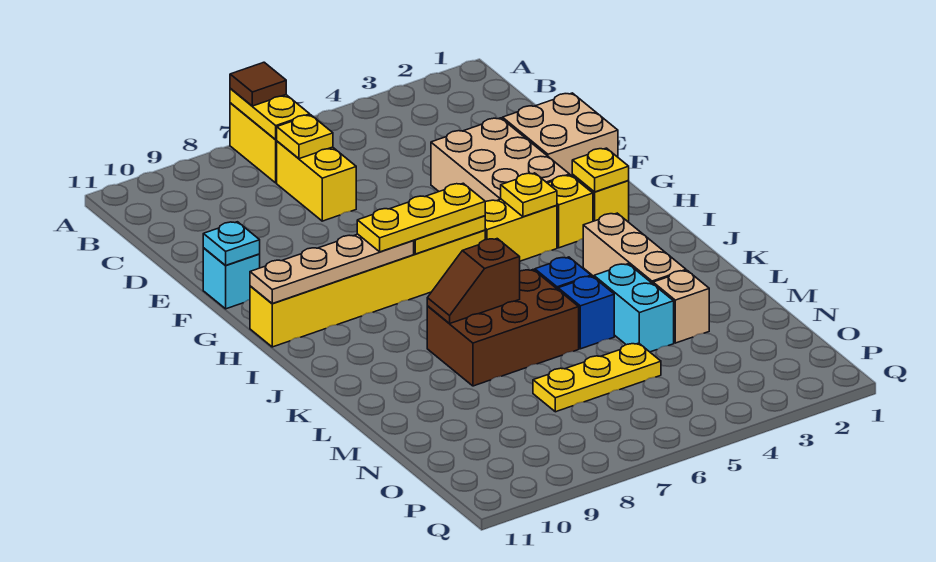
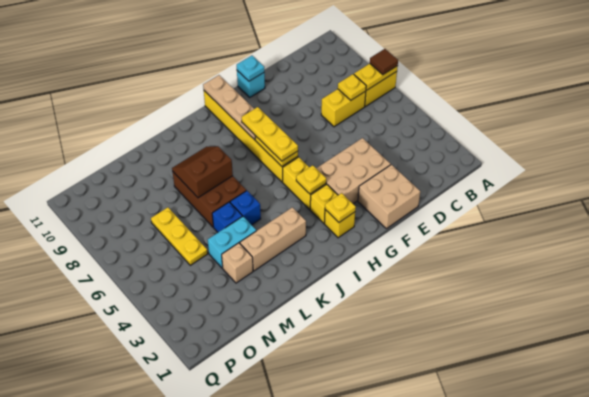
brown slope K7:K8 level 2 top 7 -> brown slope K7:L8 level 2 top 7

